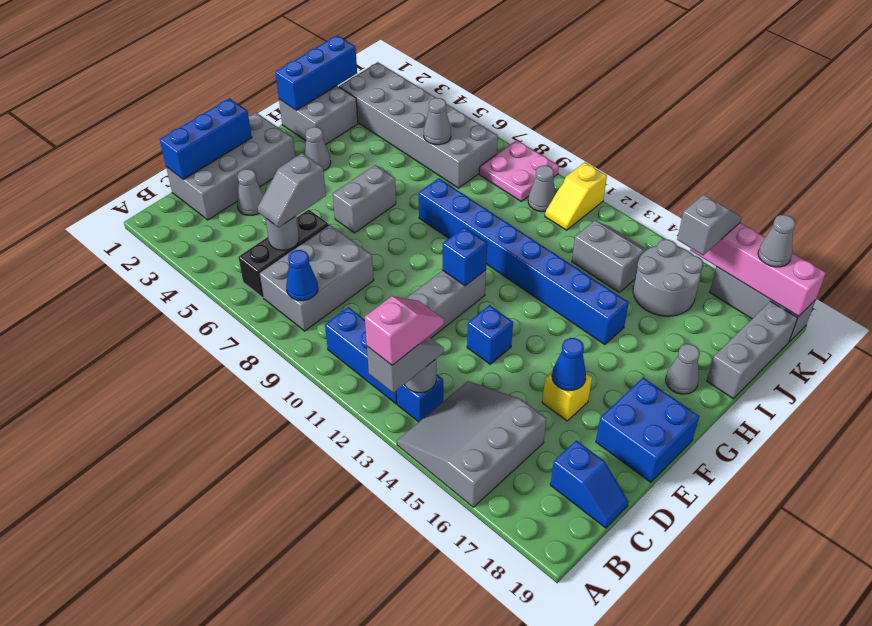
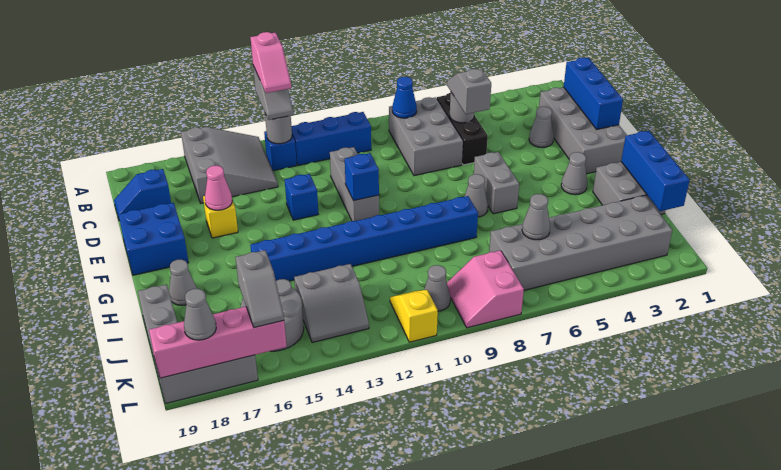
blue cone E16 level 2 -> pink cone E16 level 2
none -> grey cone G7 level 1
pink plate K8:L9 level 1 -> pink slope K8:L9 level 1 top 8

